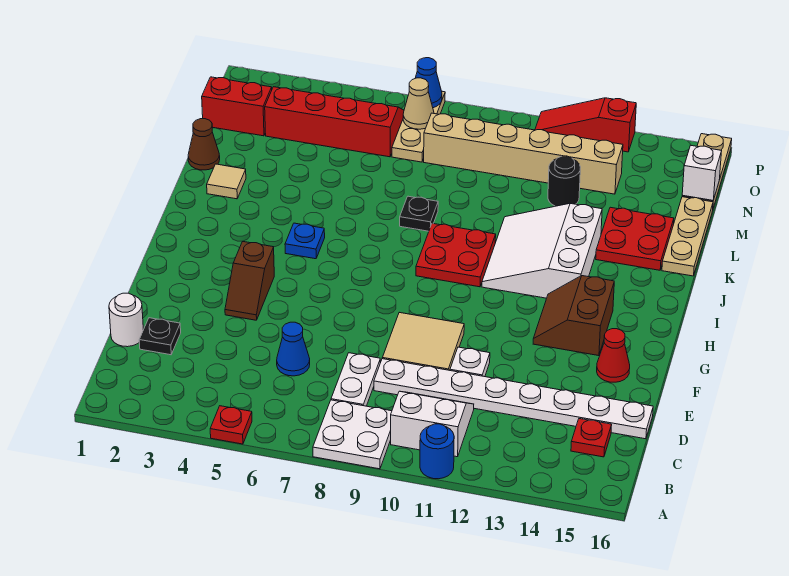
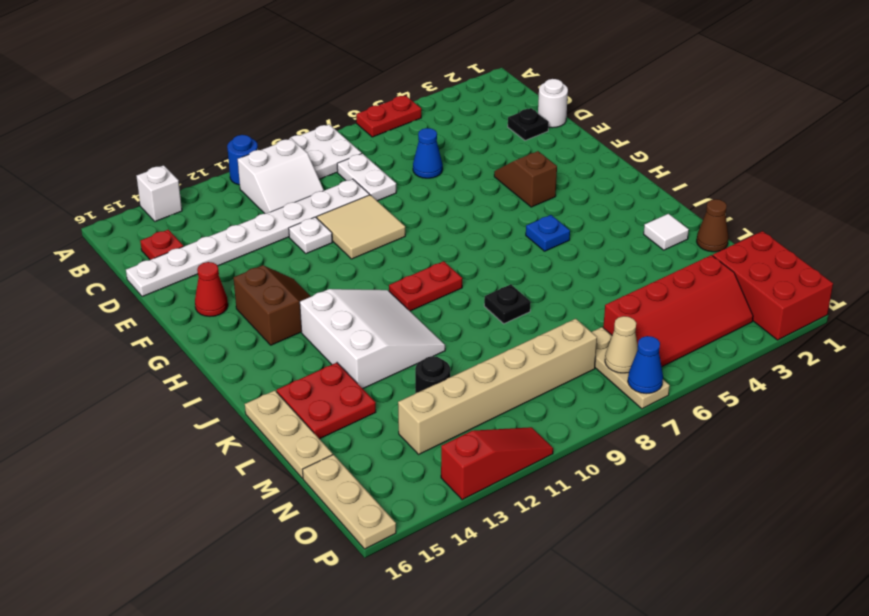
red plate A5 level 1 -> red plate A5:A6 level 1
red plate I9:J10 level 1 -> red plate I9:I10 level 1
tan tile K2 level 1 -> white tile K2 level 1
red brick N1:N2 level 1 -> red brick N1:P2 level 1
white brick N16 level 2 -> white brick A14 level 1

